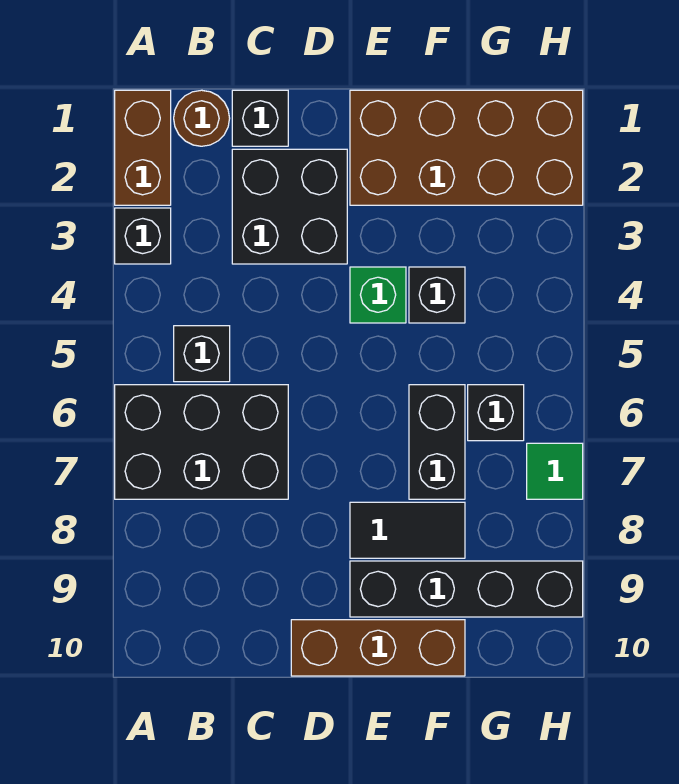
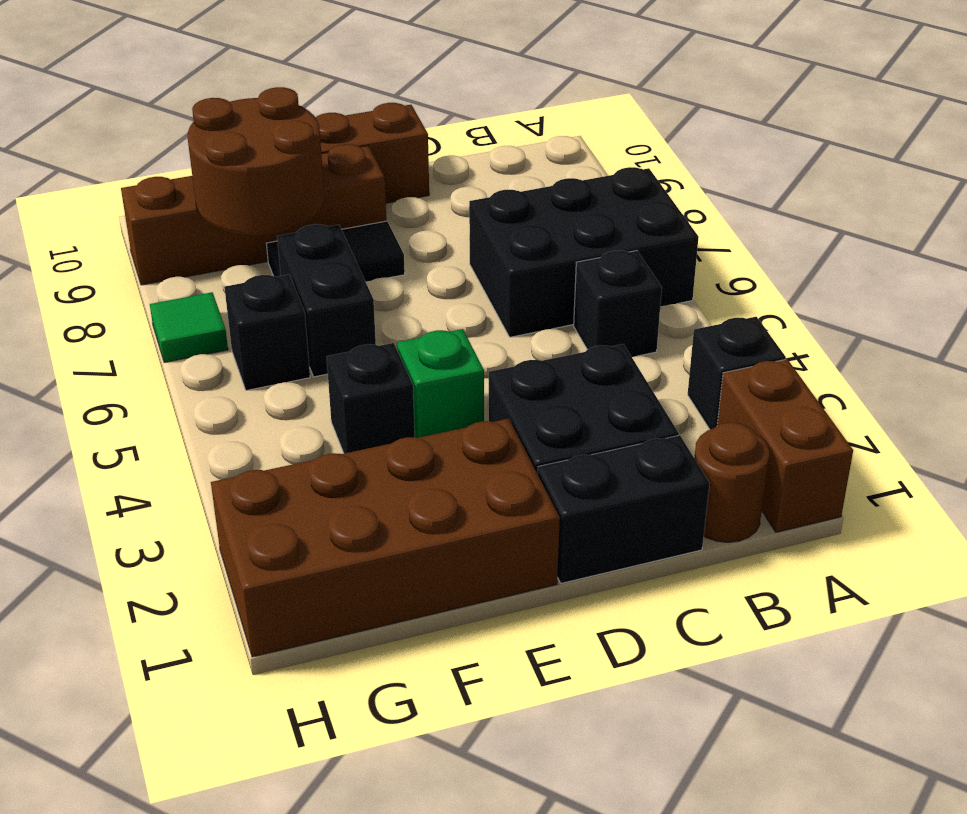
black brick C1 level 1 -> black brick C1:D1 level 1
black brick E9:H9 level 1 -> brown brick E9:H9 level 1
none -> brown round brick F8:G9 level 2

